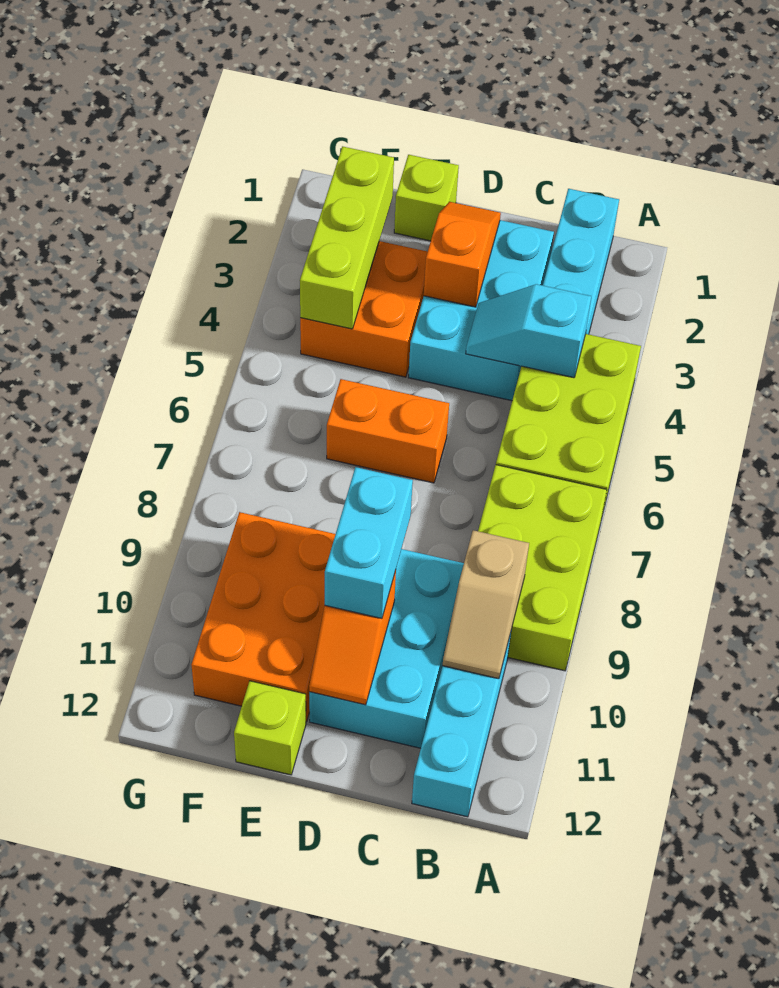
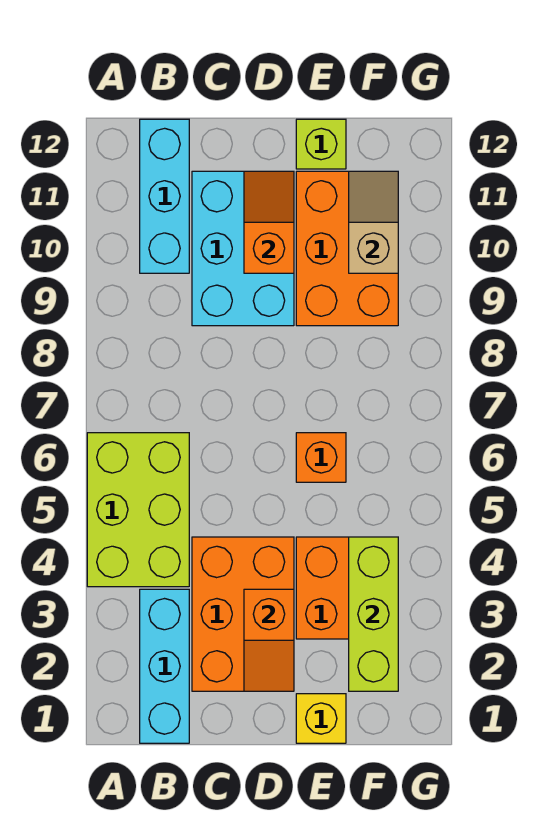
lime brick A7:B9 level 1 -> none
cyan slope B4:C4 level 2 top B -> none
tan slope B9:B10 level 2 top 9 -> tan slope F10:F11 level 2 top 10
cyan brick C2:D4 level 1 -> orange brick C2:D4 level 1
orange brick D6:E6 level 1 -> orange brick E6 level 1
cyan brick D9:D10 level 3 -> none
lime brick E1 level 1 -> yellow brick E1 level 1

